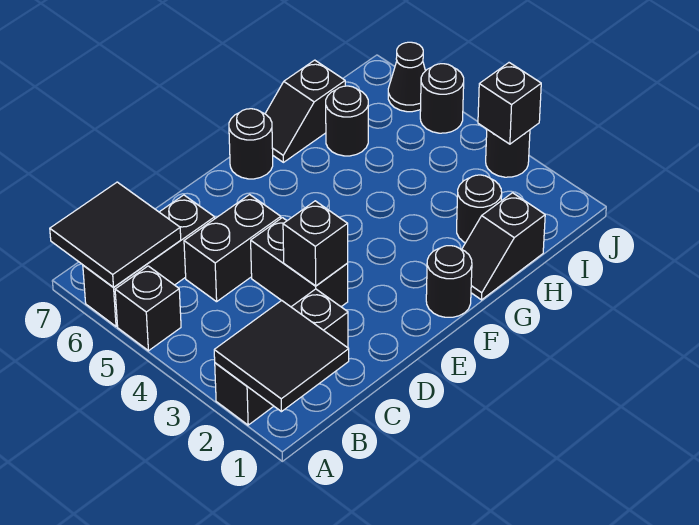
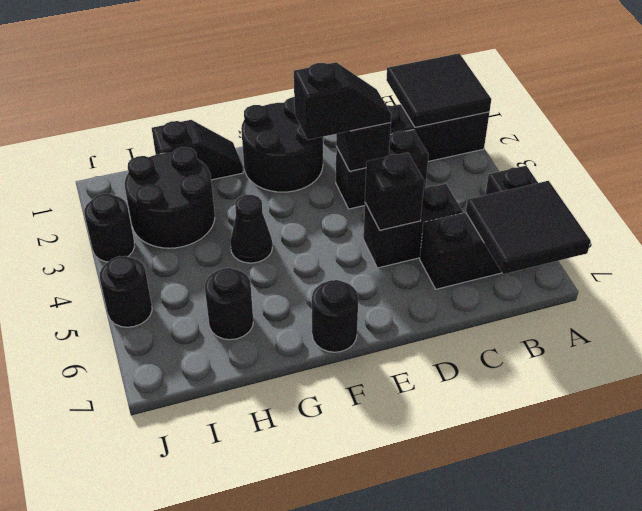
black brick D3:D4 level 1 -> black brick C3:D3 level 1
black round brick F1 level 1 -> black round brick E1:F2 level 1
black slope G7:H7 level 1 top H -> black slope D3:E3 level 3 top E
black round brick H2 level 1 -> black round brick H2:I3 level 1
black brick J3 level 2 -> black brick D5 level 2
black cone J6 level 1 -> black cone G4 level 1

